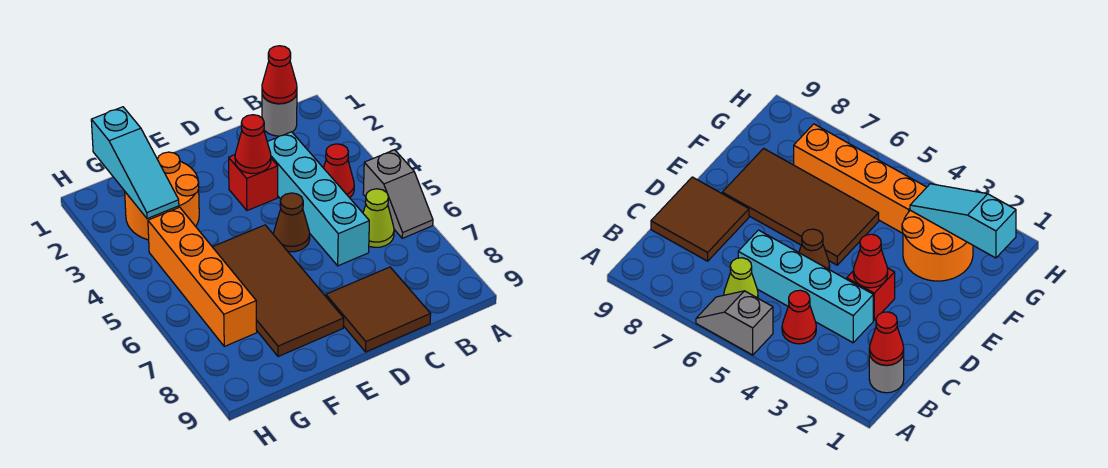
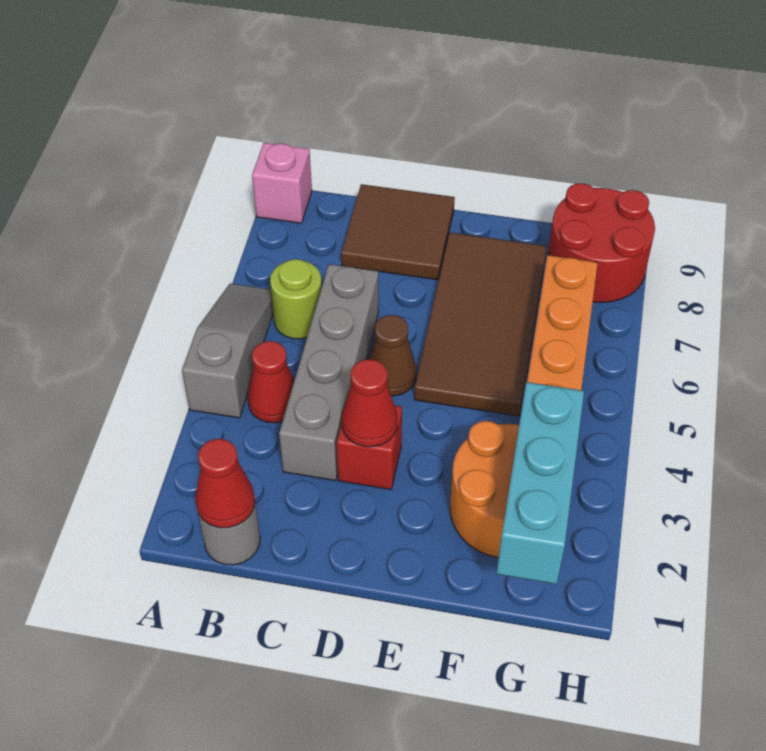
grey slope A5:A6 level 1 top 5 -> grey slope A4:A6 level 1 top 4
none -> pink brick A9 level 1
lime cone B6 level 1 -> lime round brick B6 level 1
cyan brick C3:C6 level 1 -> grey brick C3:C6 level 1
cyan slope G1:G3 level 2 top 1 -> cyan brick G1:G3 level 2
none -> red round brick G8:H9 level 1

